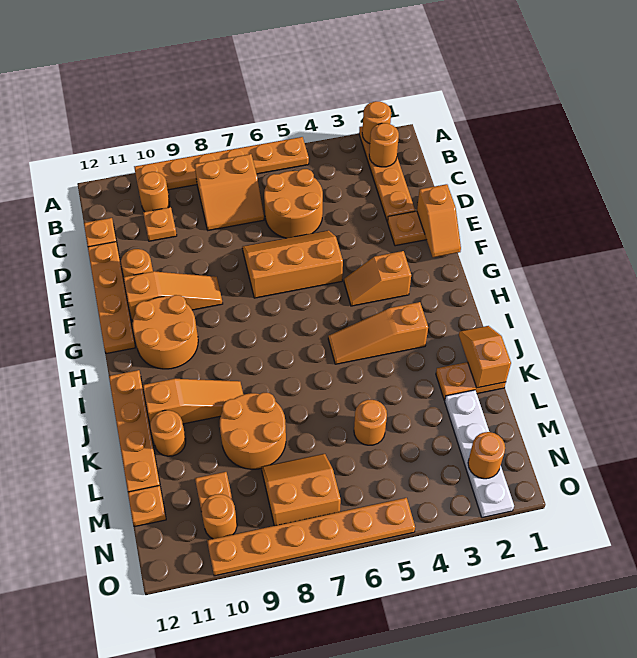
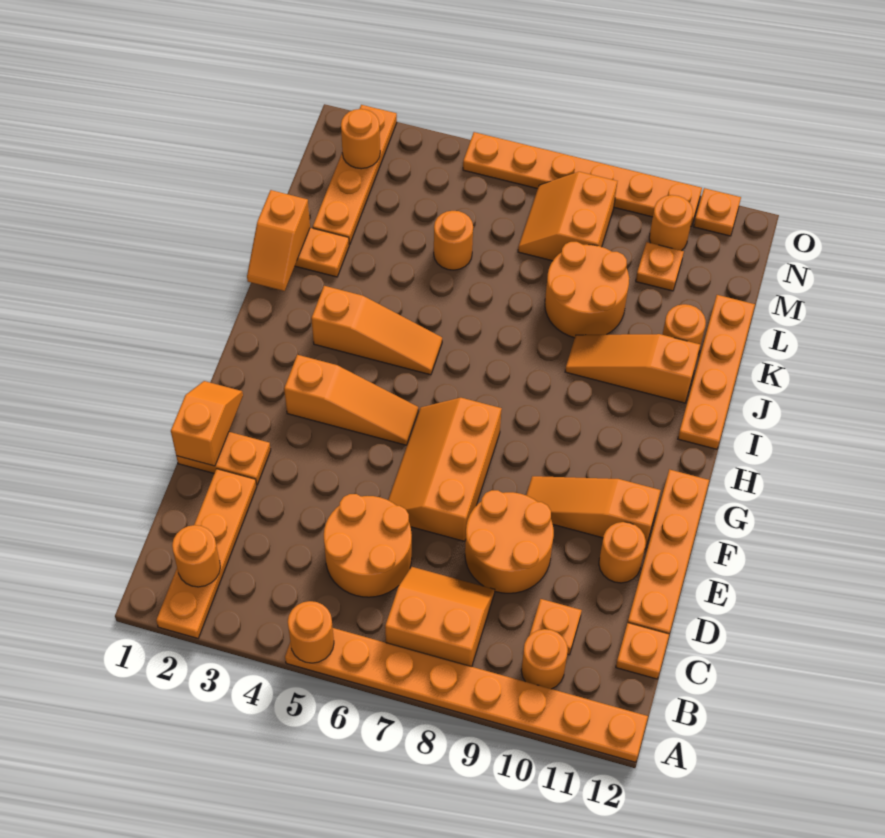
orange round brick A2 level 2 -> orange round brick A5 level 2
orange plate A5:A10 level 1 -> orange plate A5:A12 level 1
orange slope E5:F7 level 1 top F -> orange slope E6:G7 level 1 top 7
orange slope G3:G4 level 1 top 3 -> orange slope G3:G5 level 1 top 3
orange round brick G10:H11 level 1 -> orange round brick D8:E9 level 1
white plate L2:O2 level 1 -> orange plate L2:O2 level 1
orange slope M7:N8 level 1 top N -> orange slope M7:N8 level 1 top 8
orange plate M12 level 1 -> orange plate O11 level 1

